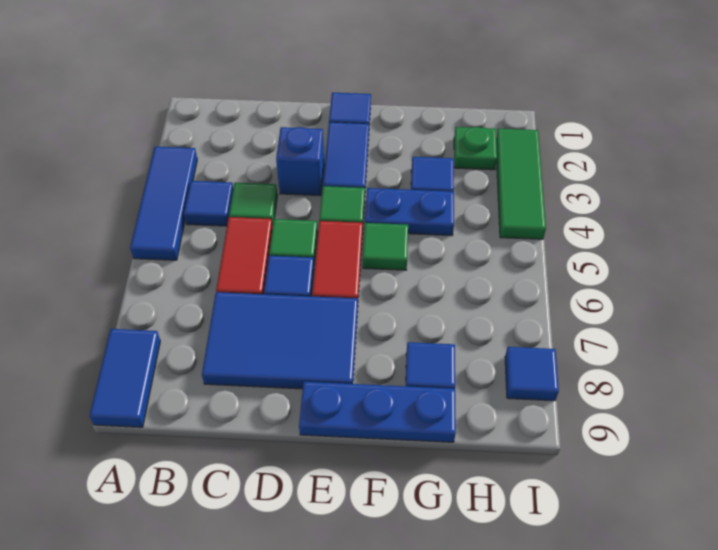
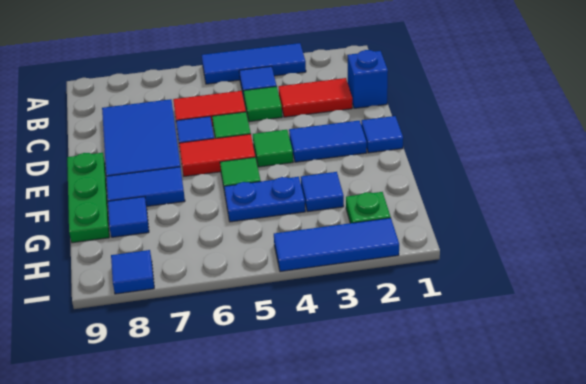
blue tile A8:A9 level 1 -> blue tile F7:F8 level 1
none -> red tile C2:C3 level 1
blue brick D3 level 1 -> blue brick C1 level 1
blue plate E9:G9 level 1 -> green plate E9:G9 level 1
blue plate F4:G4 level 1 -> blue plate G4:G5 level 1
green tile I2:I4 level 1 -> blue tile I2:I4 level 1

